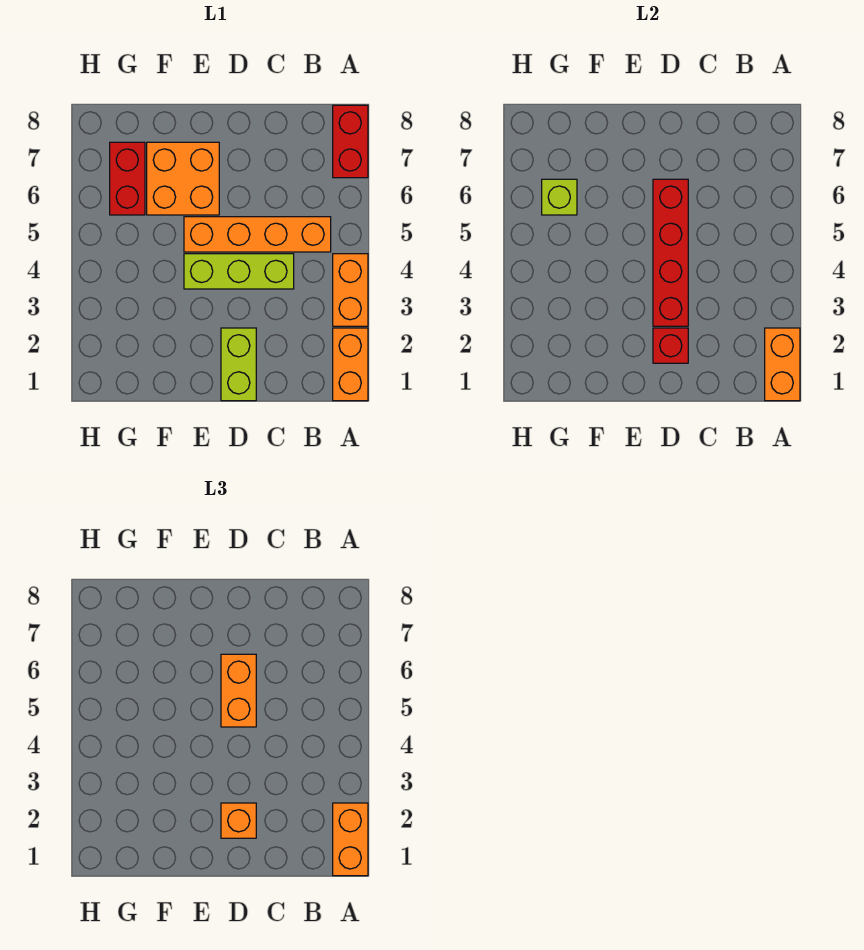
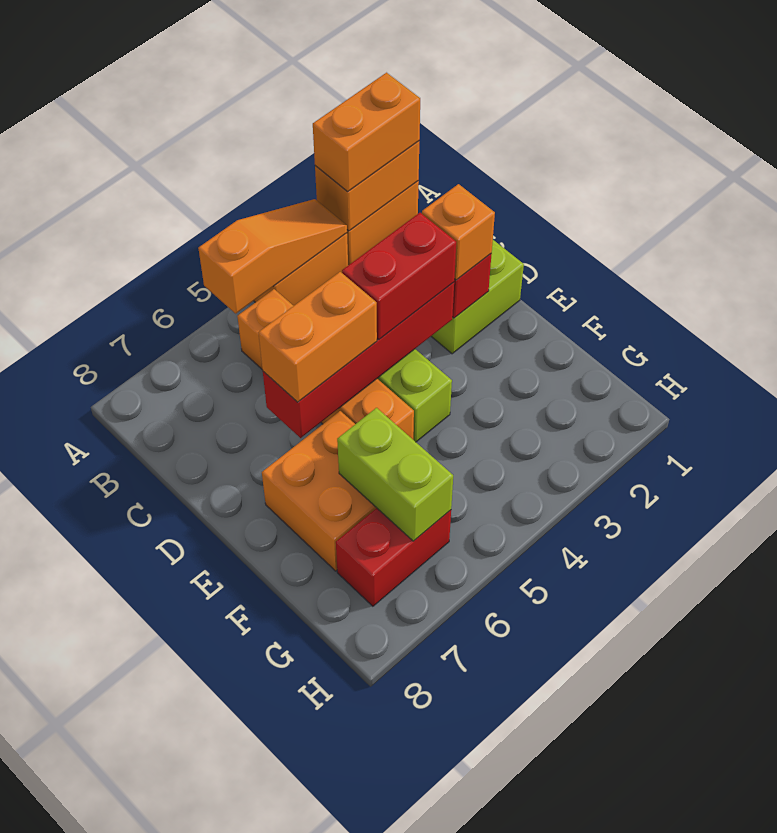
none -> orange slope A3:A5 level 2 top 5
red brick A7:A8 level 1 -> red brick D3:D4 level 3
lime brick G6 level 2 -> lime brick F6:G6 level 2

